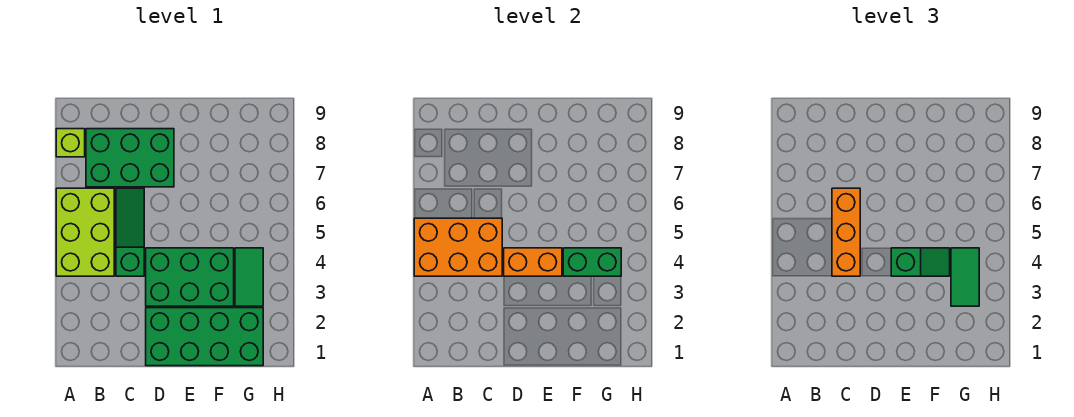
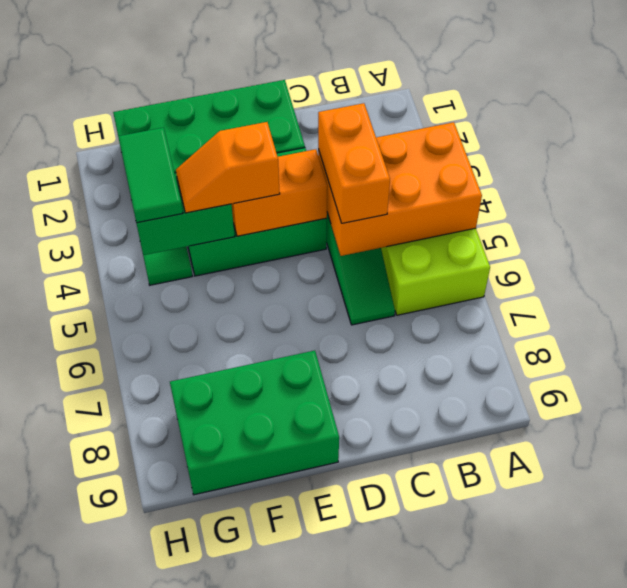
lime brick A8 level 1 -> none
green brick B7:D8 level 1 -> green brick E8:G9 level 1
orange brick C4:C6 level 3 -> orange brick C4:C5 level 3
green slope E4:F4 level 3 top E -> orange slope E4:F4 level 3 top E

